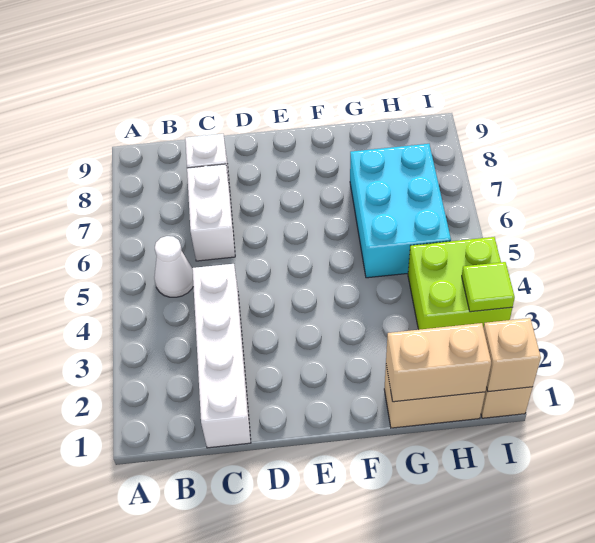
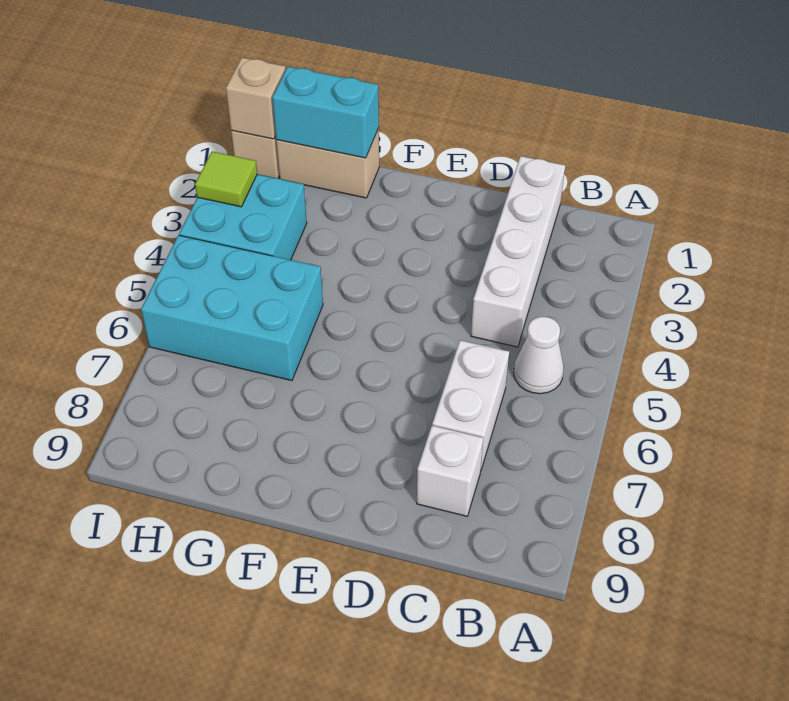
tan brick G1:H1 level 2 -> cyan brick G1:H1 level 2
cyan brick G5:H7 level 1 -> cyan brick G5:I6 level 1
lime brick H3:I4 level 1 -> cyan brick H3:I4 level 1

